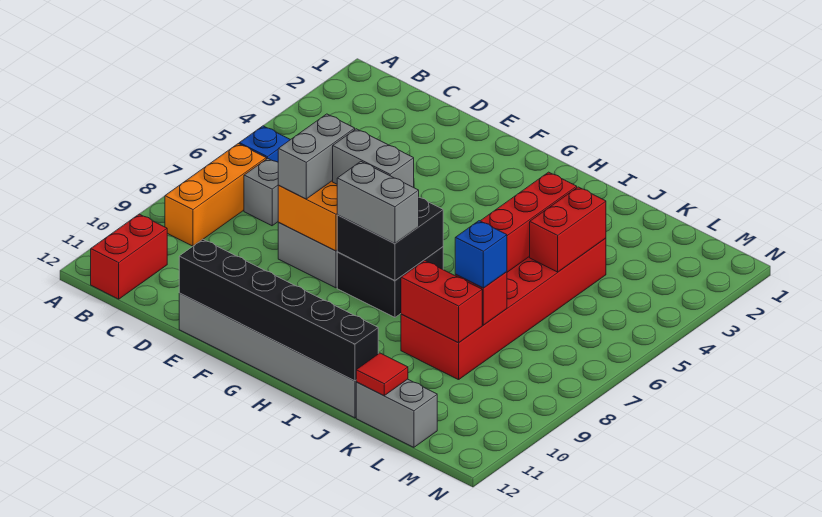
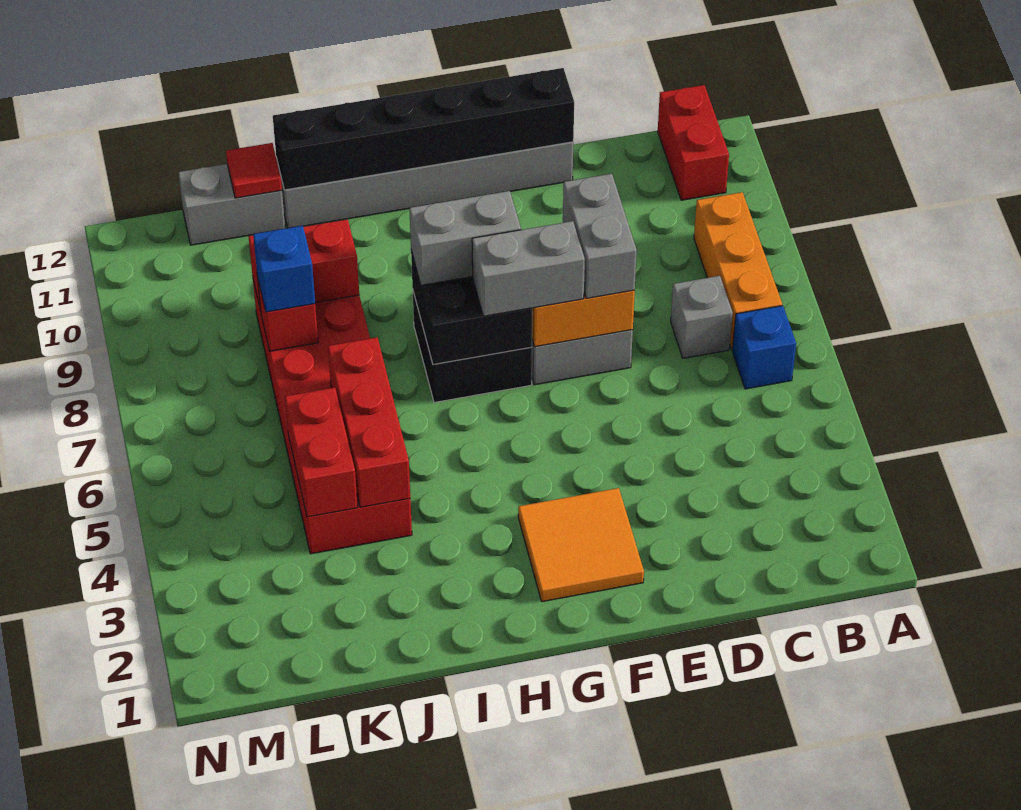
none -> orange tile F2:G3 level 1

